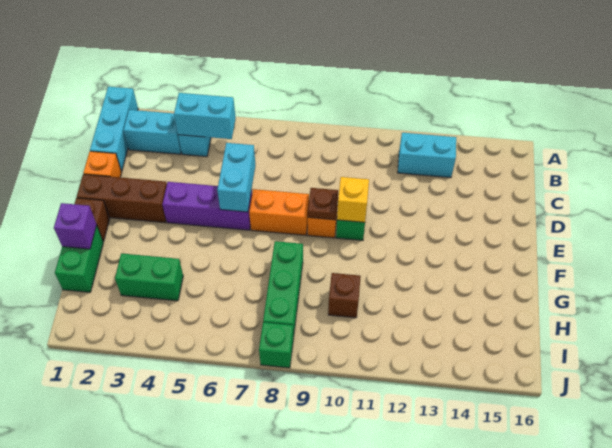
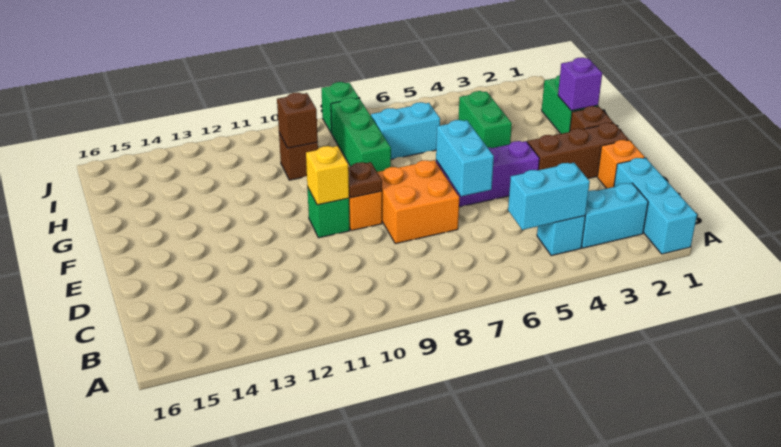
cyan brick B12:B13 level 1 -> cyan brick H6:H7 level 1
orange brick E7:E8 level 1 -> orange brick D7:E8 level 1
green brick H3:H4 level 1 -> green brick G4:H4 level 1
none -> brown brick H10 level 2

